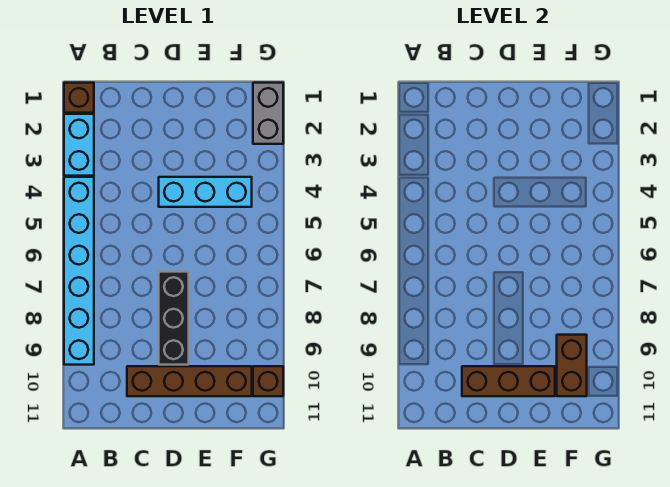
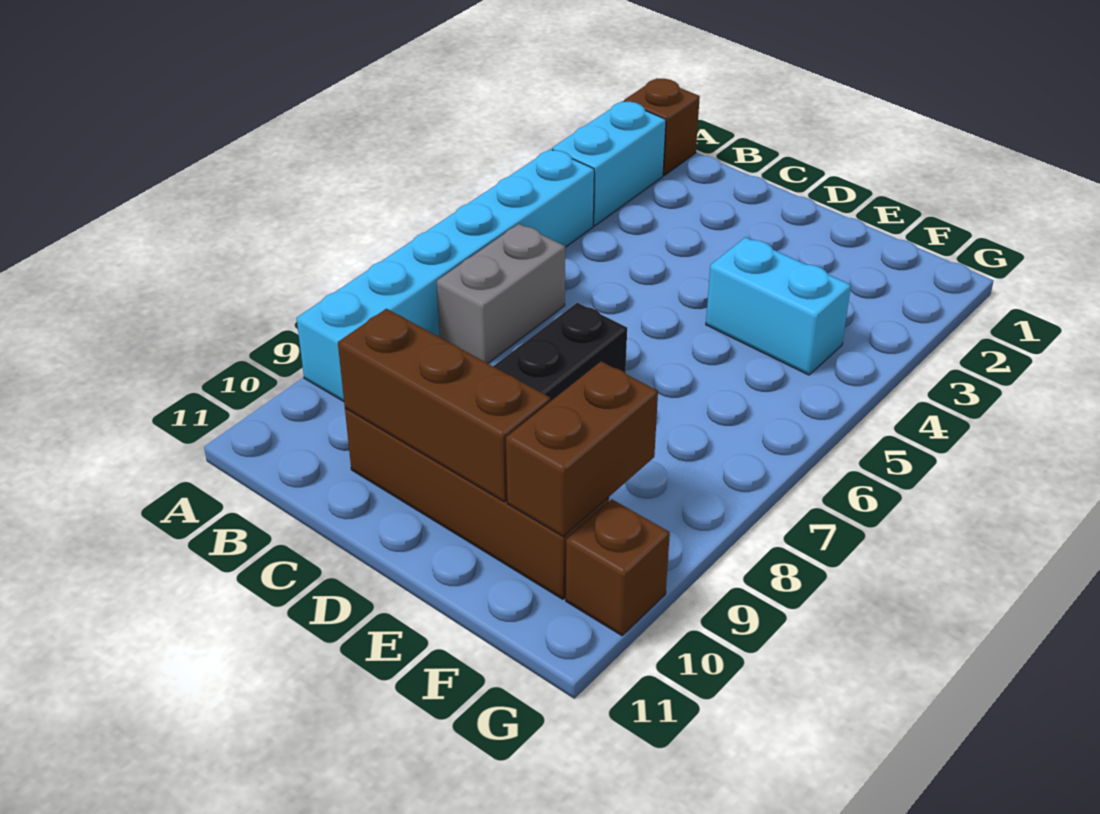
cyan brick D4:F4 level 1 -> cyan brick E4:F4 level 1
grey brick G1:G2 level 1 -> grey brick B6:B7 level 1

